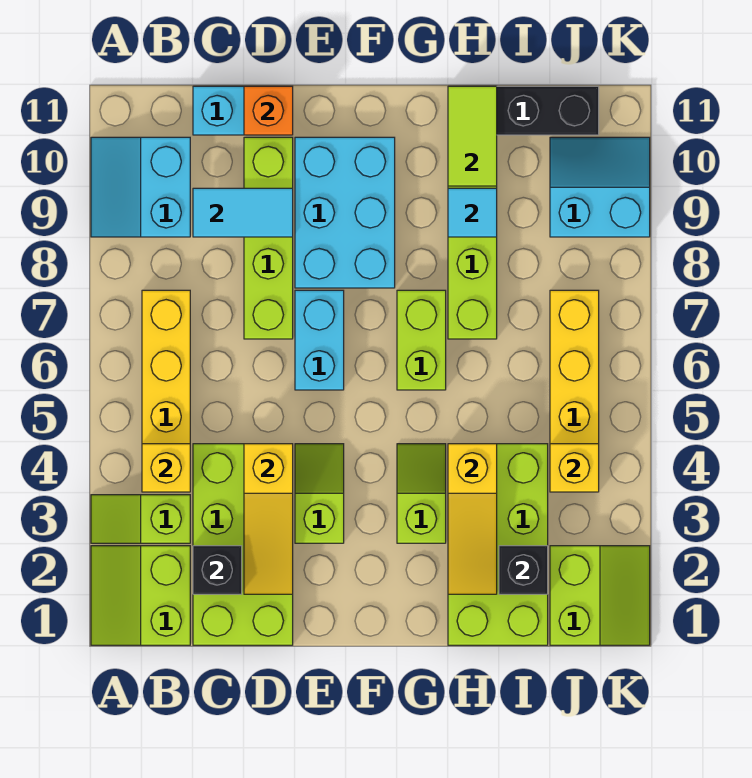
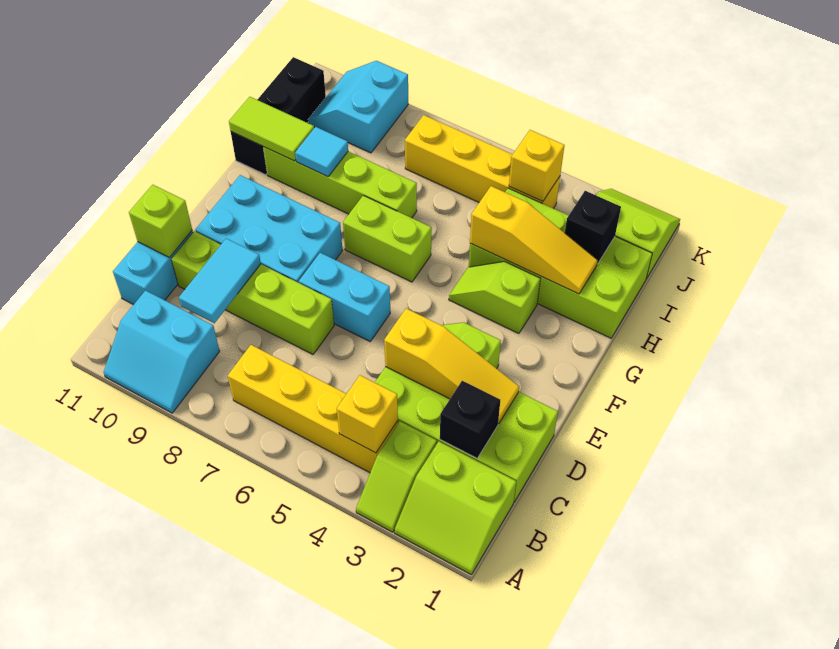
orange brick D11 level 2 -> lime brick D11 level 2

